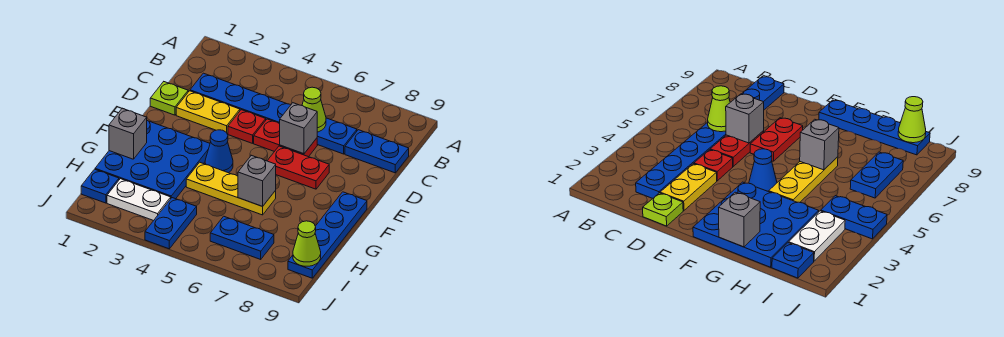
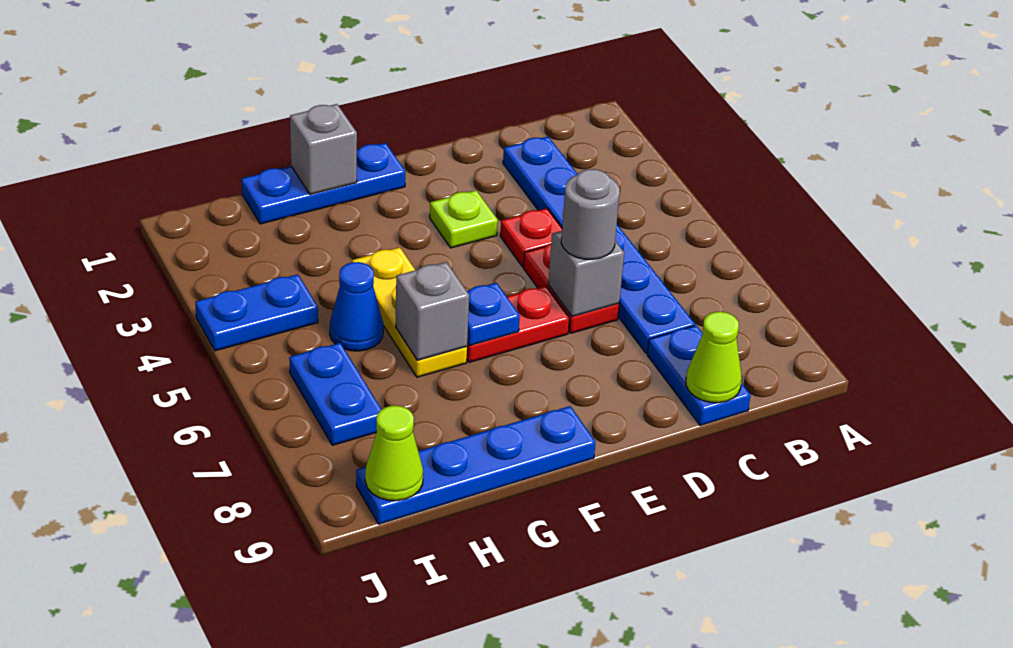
lime cone C6 level 2 -> lime cone C9 level 2
lime plate D1 level 1 -> lime plate E3 level 1
yellow plate D2:D3 level 1 -> none
none -> grey round brick D6 level 3
red plate E6:E7 level 1 -> red plate E6:F6 level 1
blue plate F1:H3 level 1 -> blue plate F1:H1 level 1
blue cone F4 level 1 -> blue cone H5 level 1
blue plate I1 level 1 -> blue plate F6 level 2
white plate I2:I3 level 1 -> none

